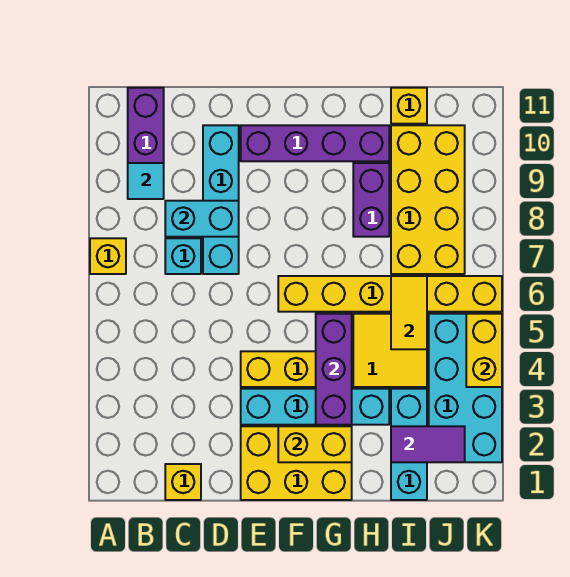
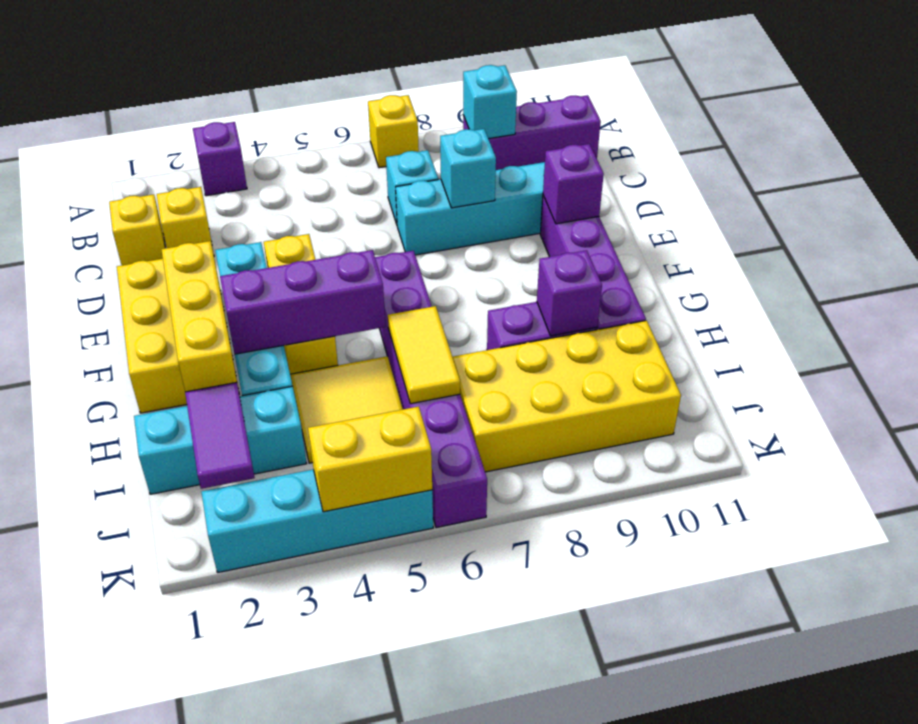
none -> purple brick A3 level 1
cyan tile B9 level 2 -> cyan brick B9 level 2
cyan brick C8:D8 level 2 -> cyan brick D8 level 2
none -> purple brick E10 level 2
yellow brick F2:G2 level 2 -> yellow brick F2:H2 level 2
yellow brick F6:K6 level 1 -> purple brick F6:K6 level 1
none -> purple brick H9 level 2
yellow tile I5:I6 level 2 -> yellow tile H6:I6 level 2
yellow brick I11 level 1 -> yellow brick C2 level 1
cyan brick J2:K5 level 1 -> cyan brick K2:K5 level 1

